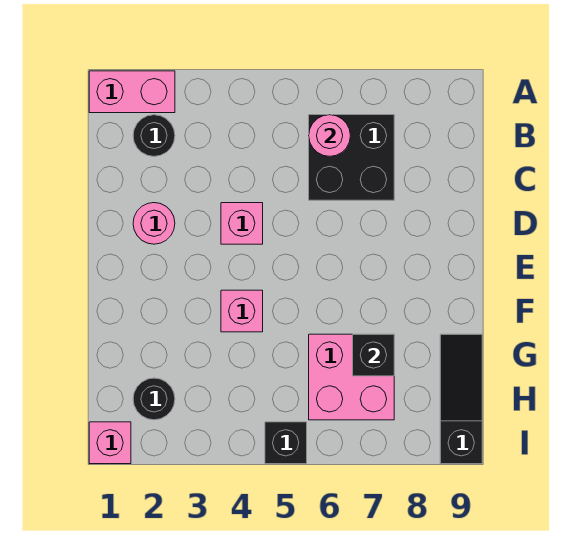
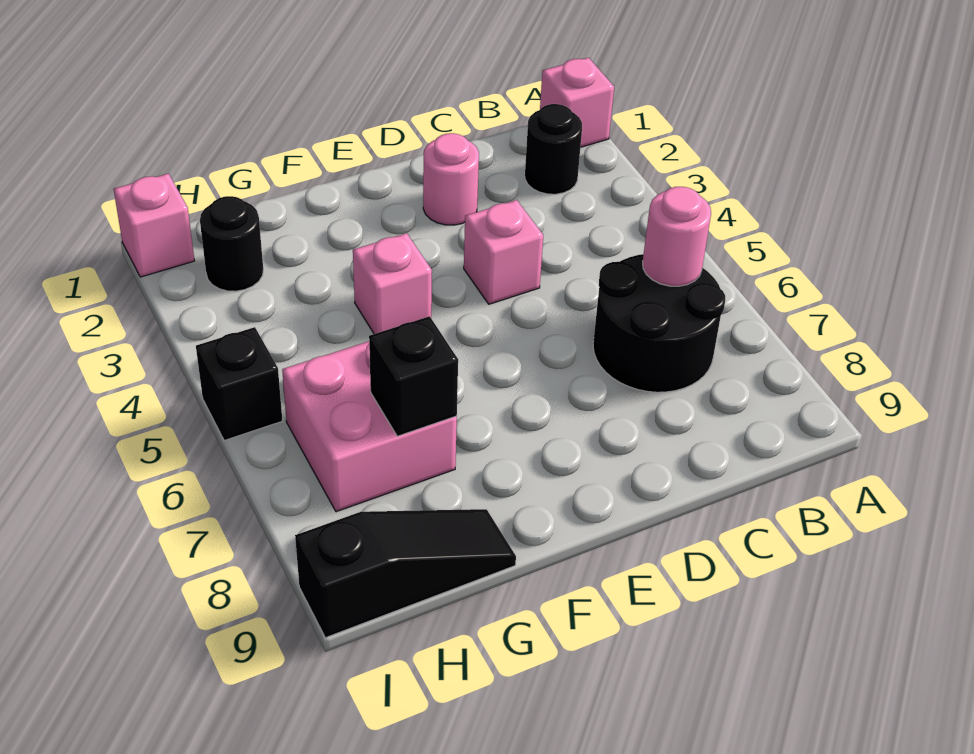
pink brick A1:A2 level 1 -> pink brick A1 level 1
black brick B6:C7 level 1 -> black round brick B6:C7 level 1

